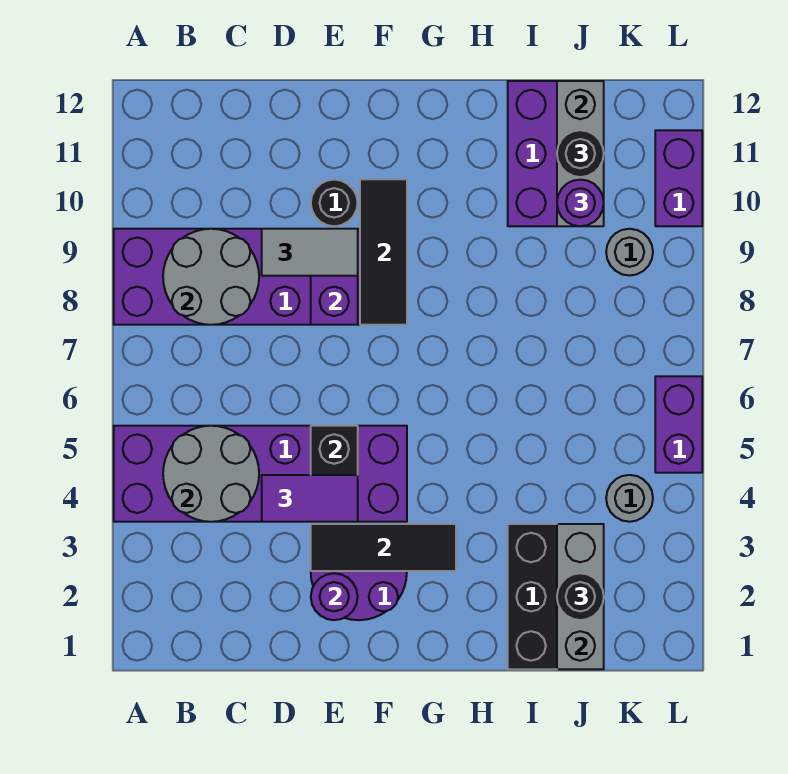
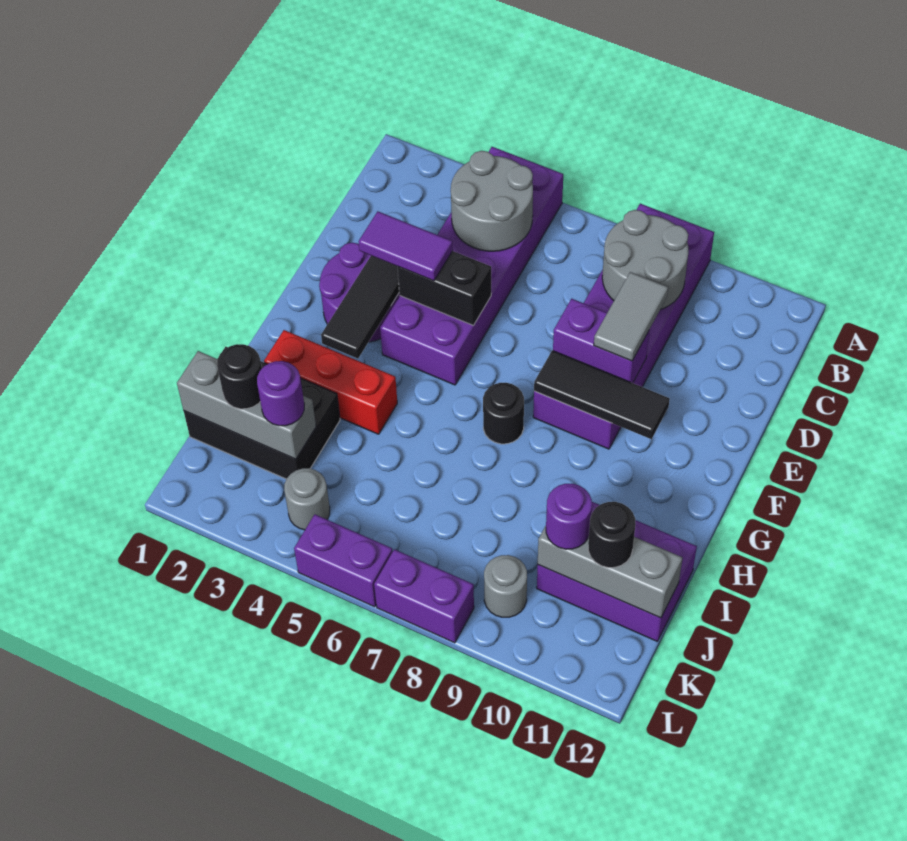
purple tile D4:E4 level 3 -> purple tile E3:E4 level 3
purple round brick E2 level 2 -> purple round brick J3 level 3
black round brick E10 level 1 -> black round brick G7 level 1
none -> red brick H2:H4 level 1
purple brick L10:L11 level 1 -> purple brick L7:L8 level 1

